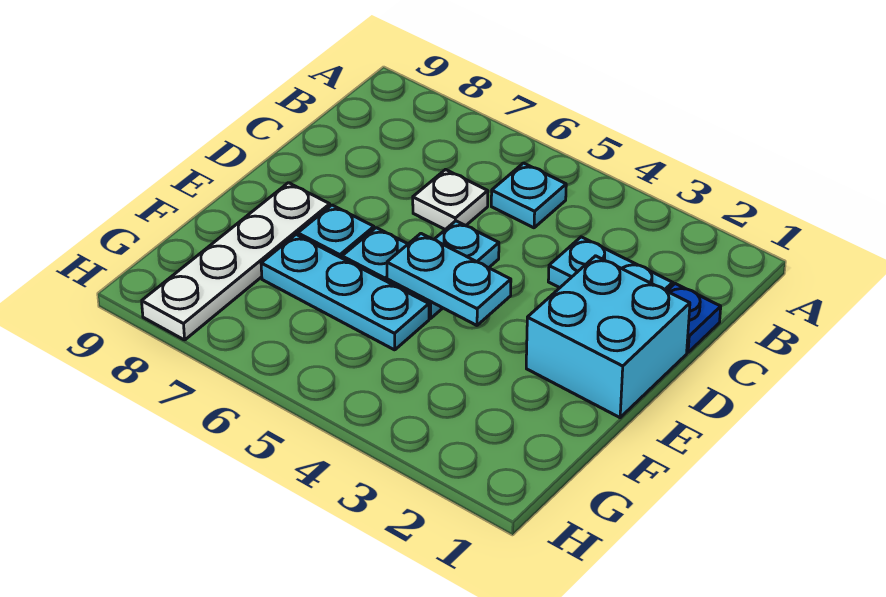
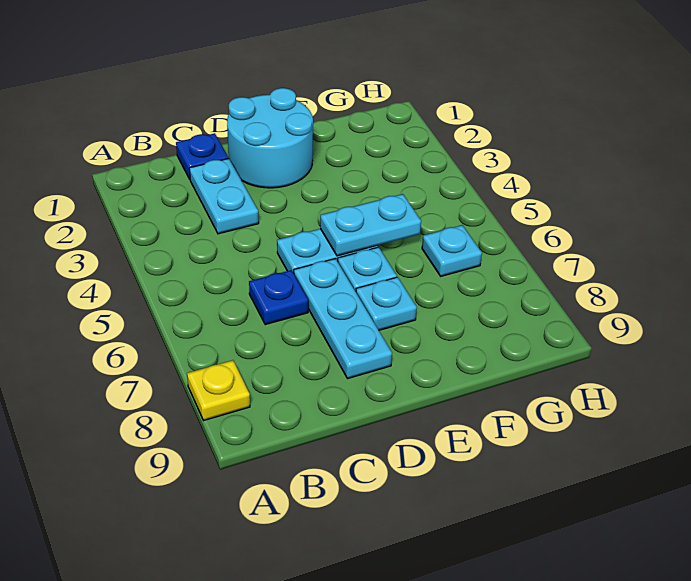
none -> yellow plate A8 level 1
cyan plate B5 level 1 -> cyan plate G6 level 1
white plate C6 level 1 -> blue plate C6 level 1
cyan brick D1:E2 level 1 -> cyan round brick D1:E2 level 1
cyan plate E4:E5 level 2 -> cyan plate E5:F5 level 2
white plate E8:H8 level 1 -> none
cyan plate F5:F7 level 1 -> cyan plate D6:D8 level 1

